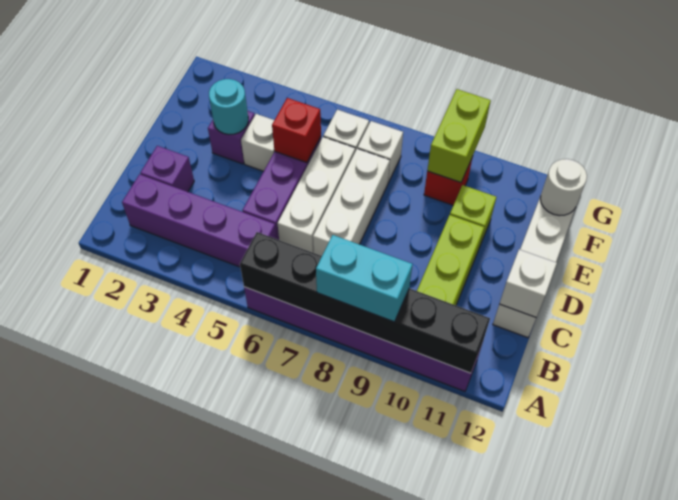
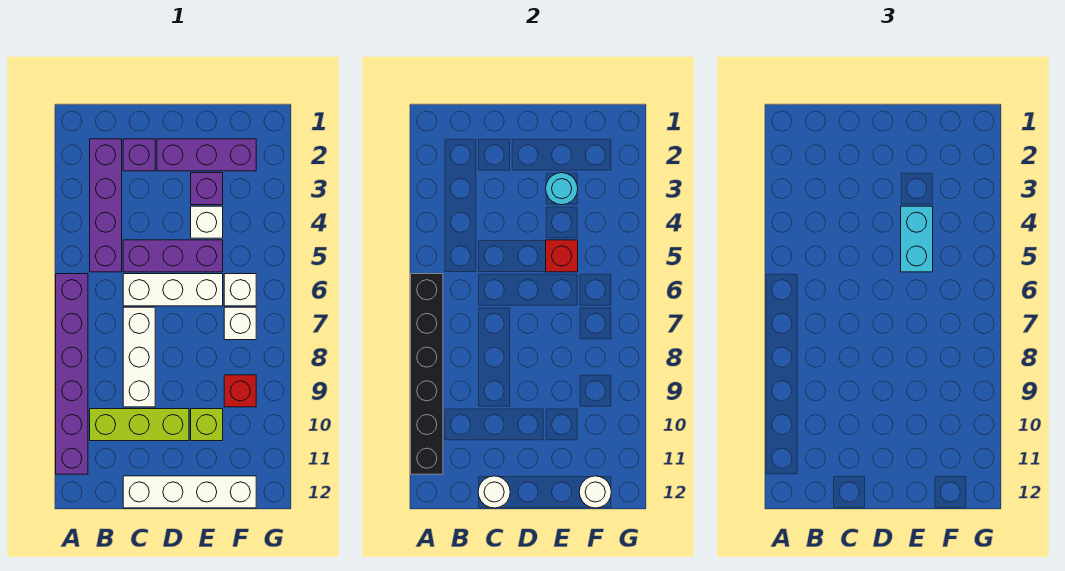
cyan brick A8:A9 level 3 -> cyan brick E4:E5 level 3
white brick C7:E7 level 1 -> white brick C7:C9 level 1
white brick C12 level 2 -> white round brick C12 level 2
none -> purple brick D2:F2 level 1
lime brick F9:G9 level 2 -> none

